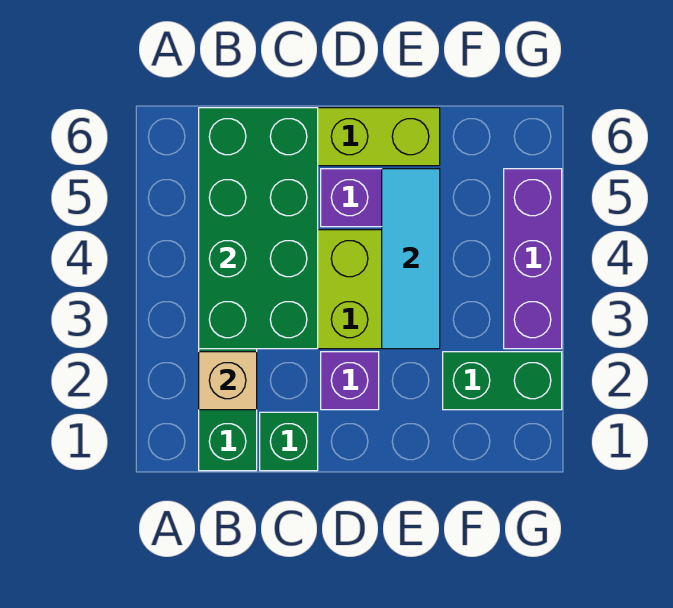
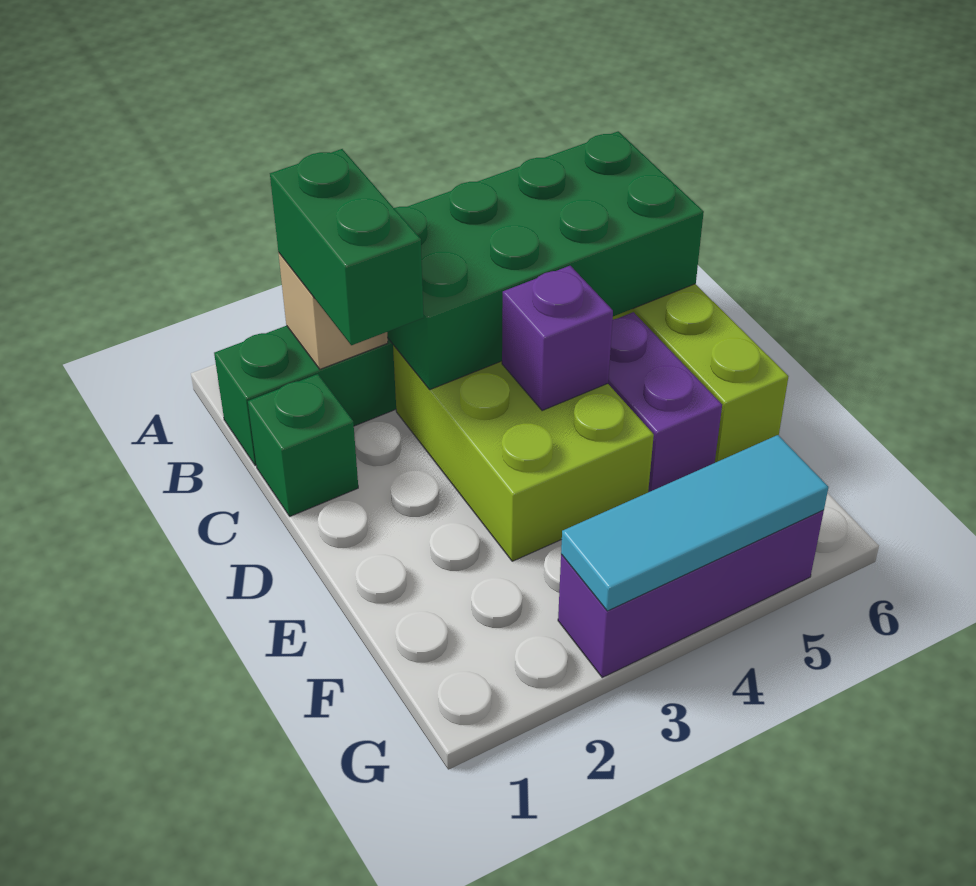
purple brick D2 level 1 -> purple brick D4 level 2
cyan tile E3:E5 level 2 -> cyan tile G3:G5 level 2
green brick F2:G2 level 1 -> green brick B2:C2 level 3

